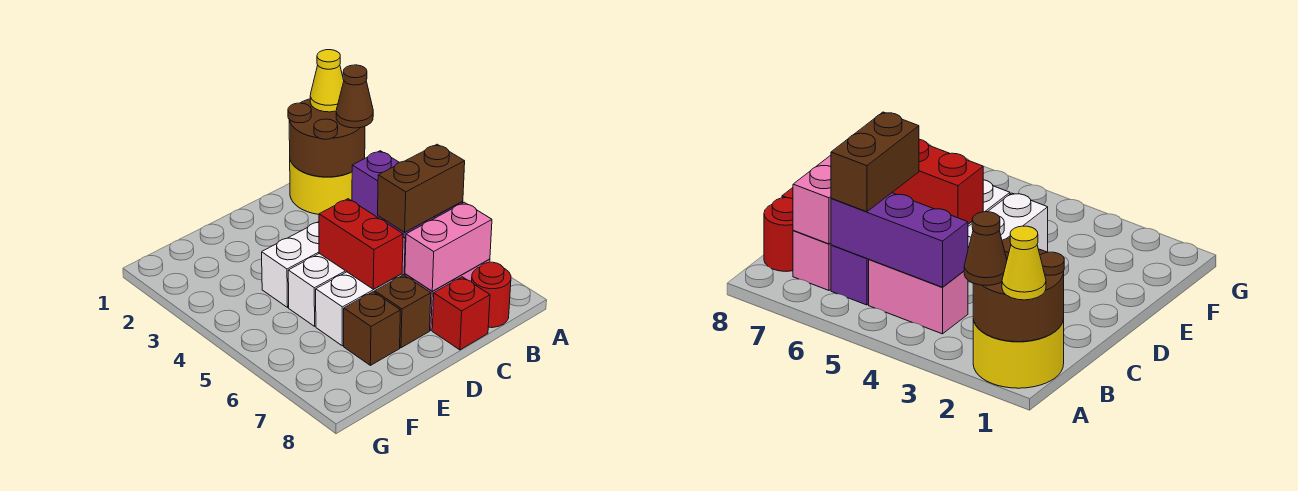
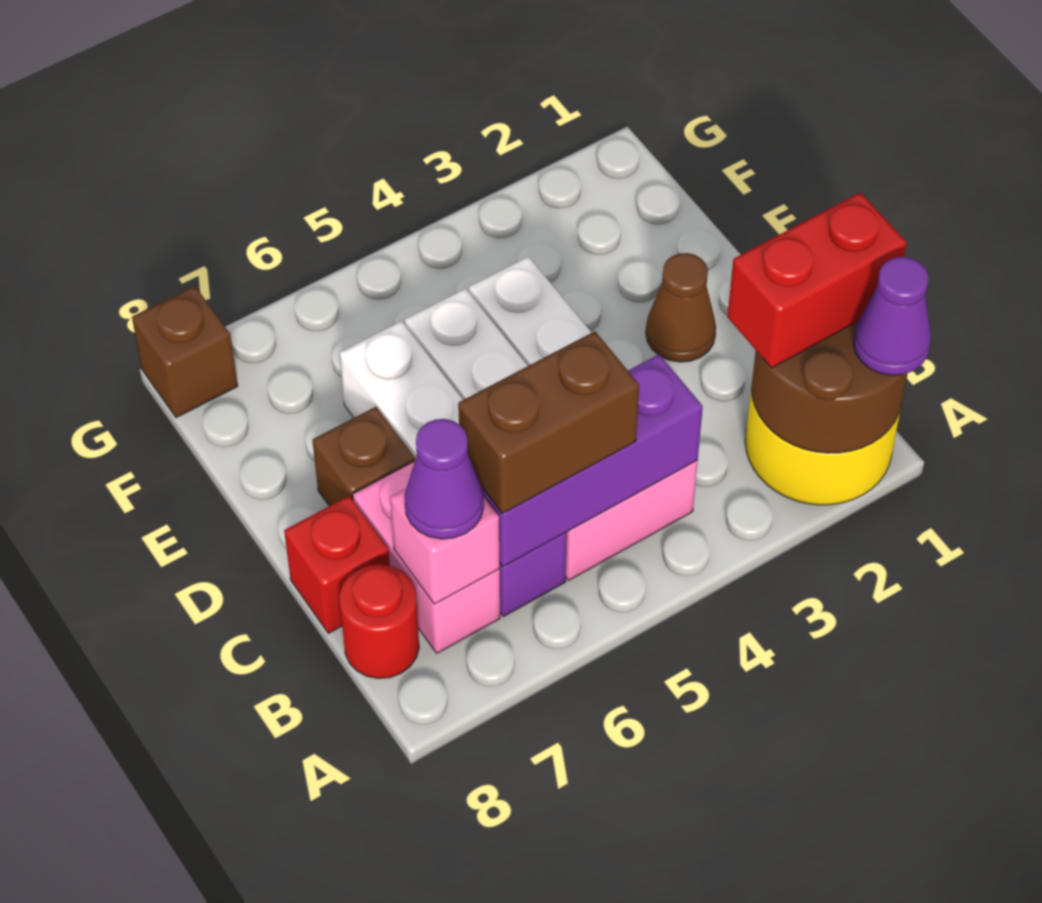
yellow cone A1 level 3 -> purple cone A1 level 3
brown cone A2 level 3 -> brown cone D2 level 1
brown brick B6:C6 level 3 -> brown brick B5:B6 level 3
pink brick B7:C7 level 2 -> pink brick B7 level 2
none -> purple cone B7 level 3
red brick D5:D6 level 2 -> red brick B1:B2 level 3
brown brick E7 level 1 -> brown brick G8 level 1

